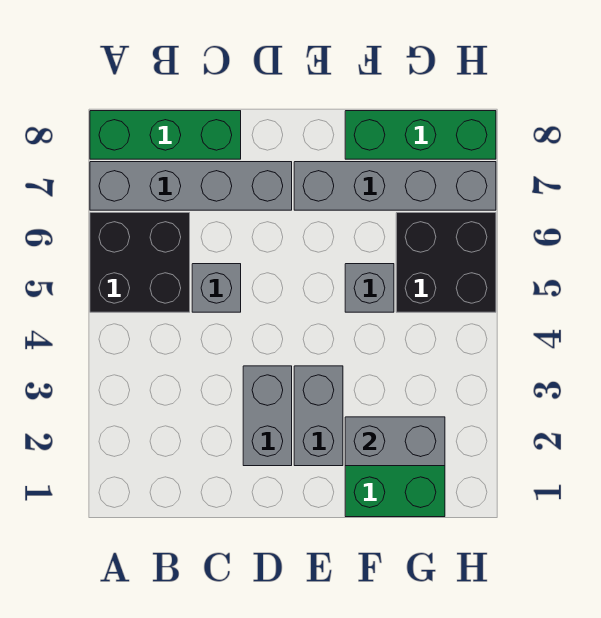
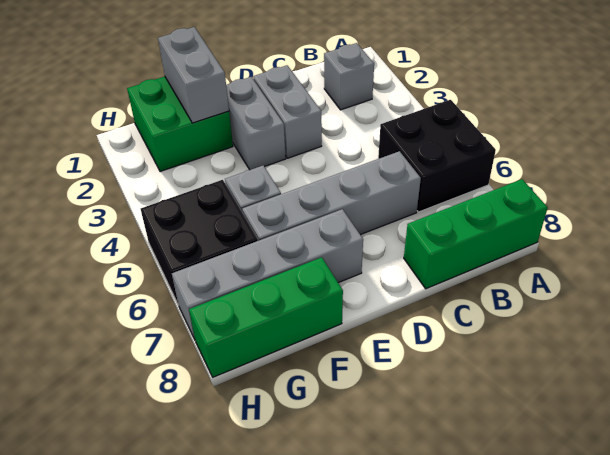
grey brick A7:D7 level 1 -> grey brick C6:F6 level 1
grey brick C5 level 1 -> grey brick B2 level 1
grey brick F2:G2 level 2 -> grey brick F1:F2 level 2

